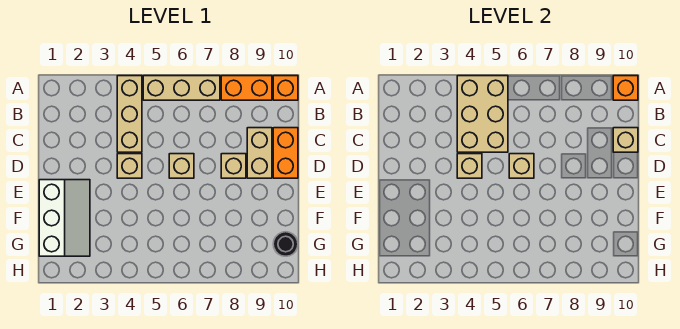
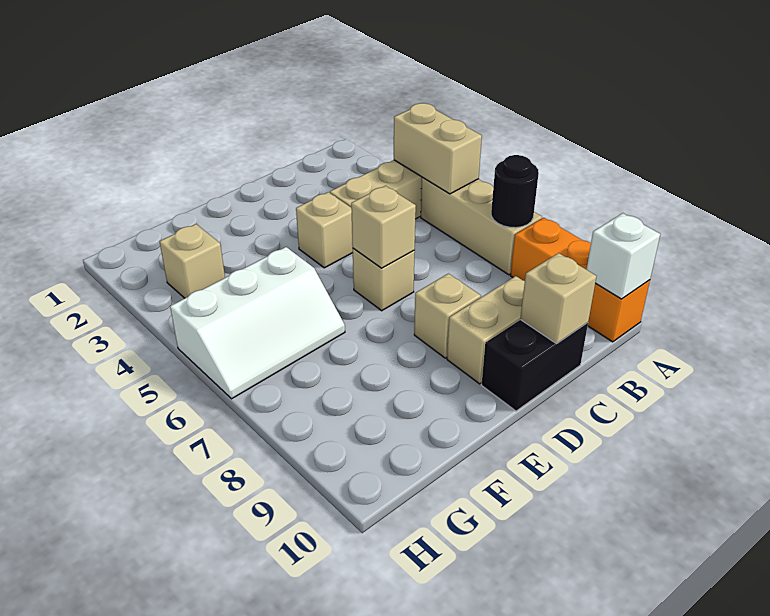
tan brick A4:C5 level 2 -> tan brick A4:A5 level 2
orange brick A10 level 2 -> white brick A10 level 2
orange brick C10:D10 level 1 -> black brick C10:D10 level 1
tan brick D4 level 2 -> tan brick G3 level 1
white slope E1:G2 level 1 top 1 -> white slope F5:H6 level 1 top 5
black round brick G10 level 1 -> black round brick A7 level 2

